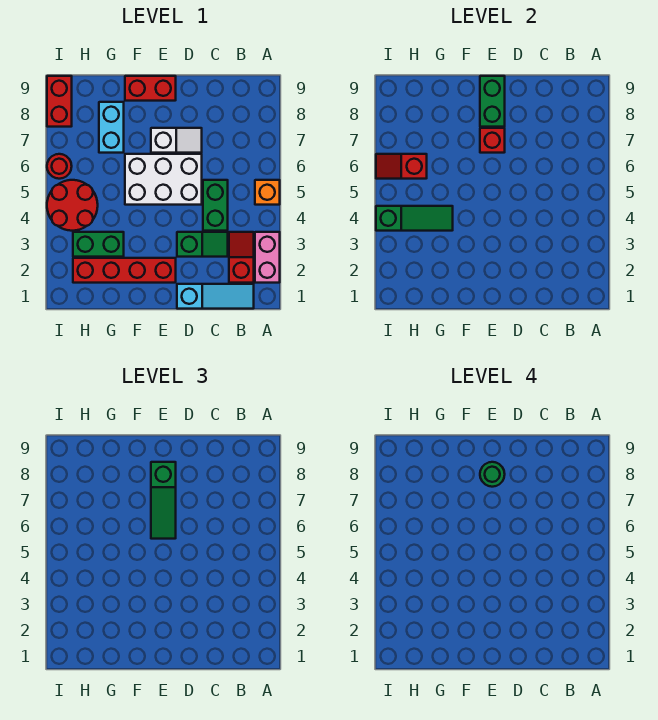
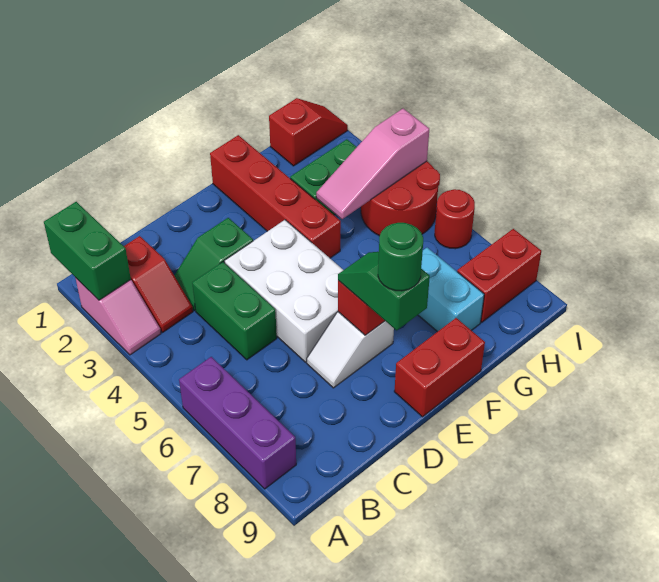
pink brick A2:A3 level 1 -> pink slope A2:A3 level 1 top 2
orange brick A5 level 1 -> none
none -> purple brick A6:A8 level 1
cyan slope B1:D1 level 1 top D -> none
white brick D5:F6 level 1 -> white brick D4:E6 level 1
red brick E2:H2 level 1 -> red brick F1:F4 level 1
green slope E6:E8 level 3 top 8 -> green slope E7:E8 level 3 top 8
green brick E8:E9 level 2 -> green brick A1:A2 level 2
green slope G4:I4 level 2 top I -> pink slope G4:I4 level 2 top I
red slope H6:I6 level 2 top H -> red slope H1:I1 level 1 top H
red brick I8:I9 level 1 -> red brick H8:I8 level 1

